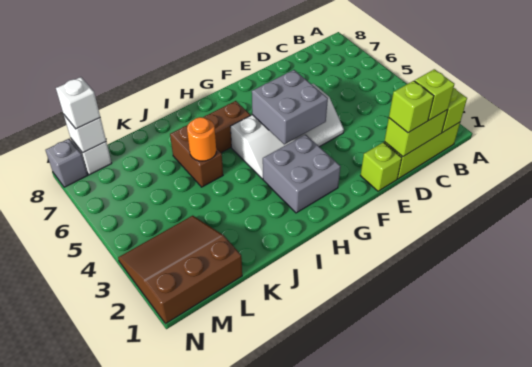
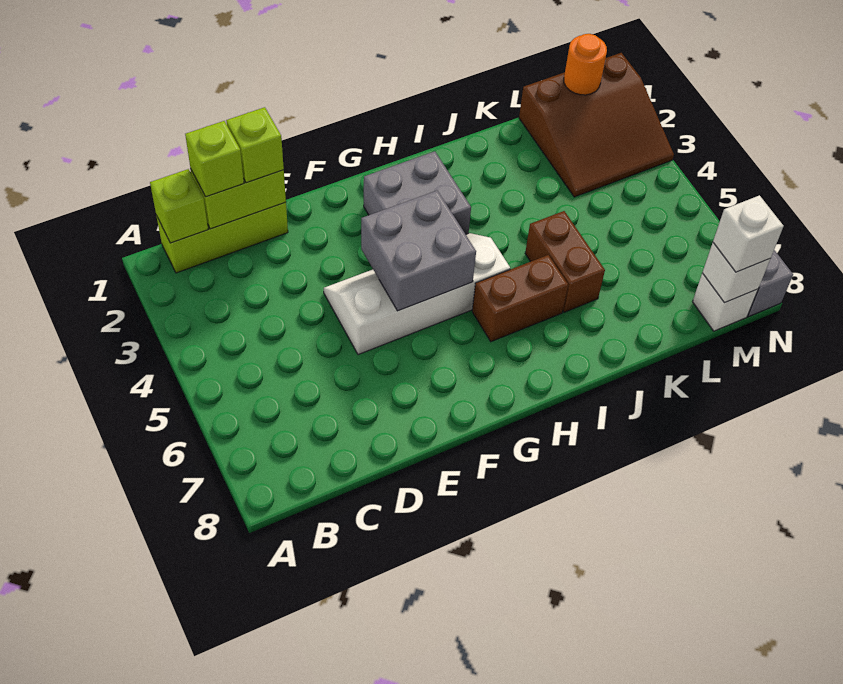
lime brick E1 level 1 -> none
orange round brick J5 level 2 -> orange round brick M1 level 2

